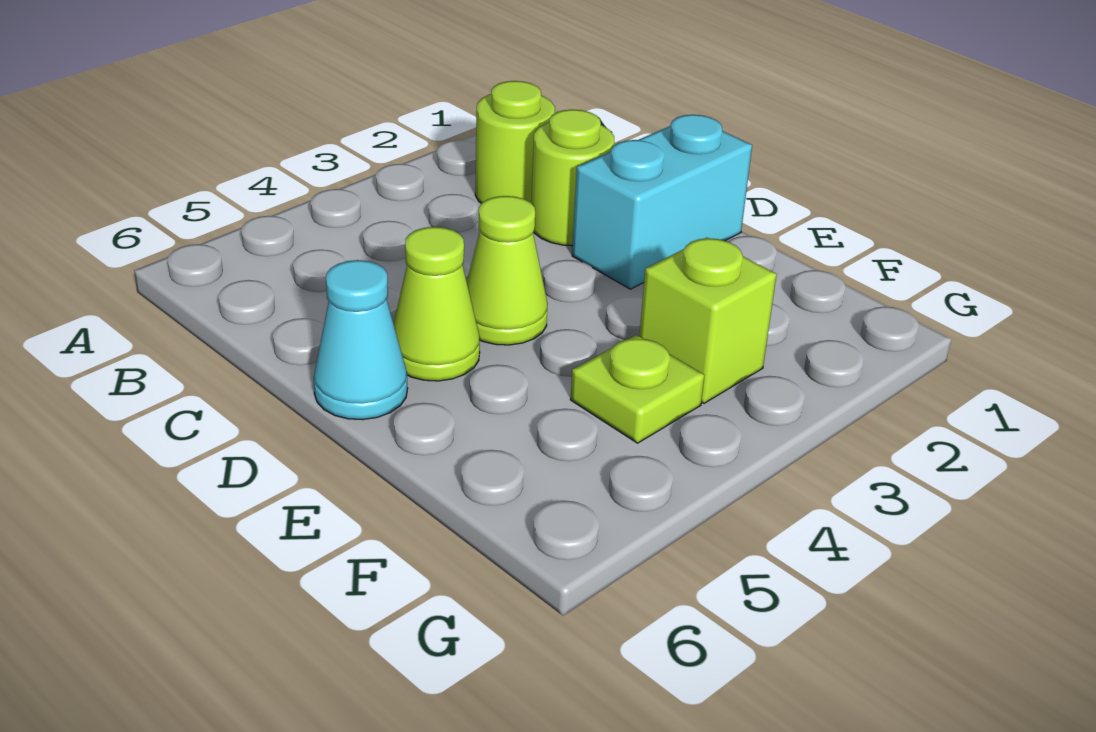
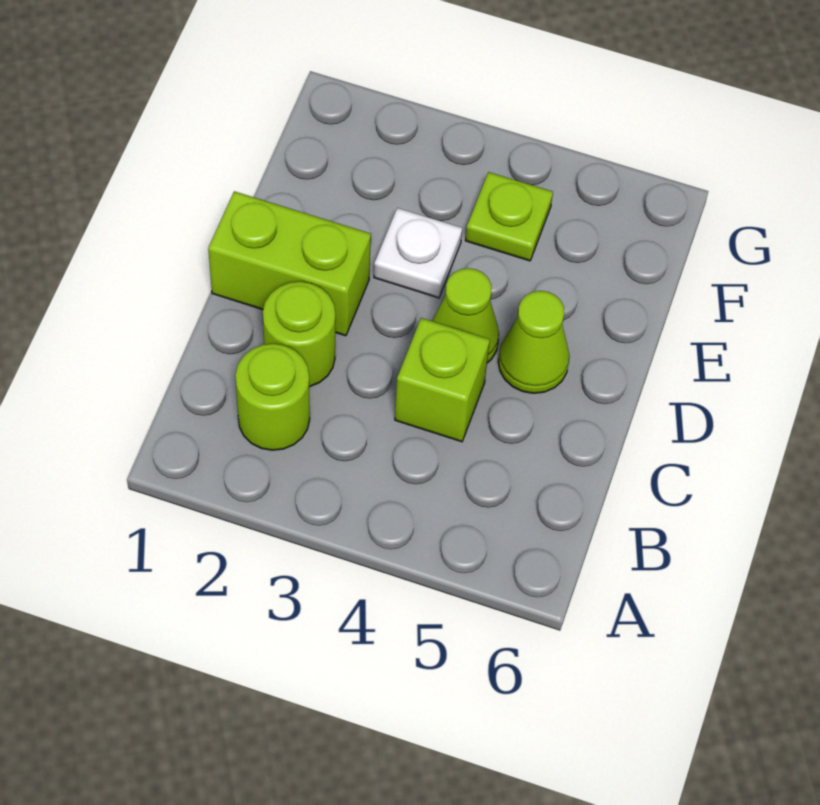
cyan brick D1:D2 level 1 -> lime brick D1:D2 level 1
cyan cone D6 level 1 -> none
none -> white plate E3 level 1
lime brick F3 level 1 -> lime brick C4 level 1

